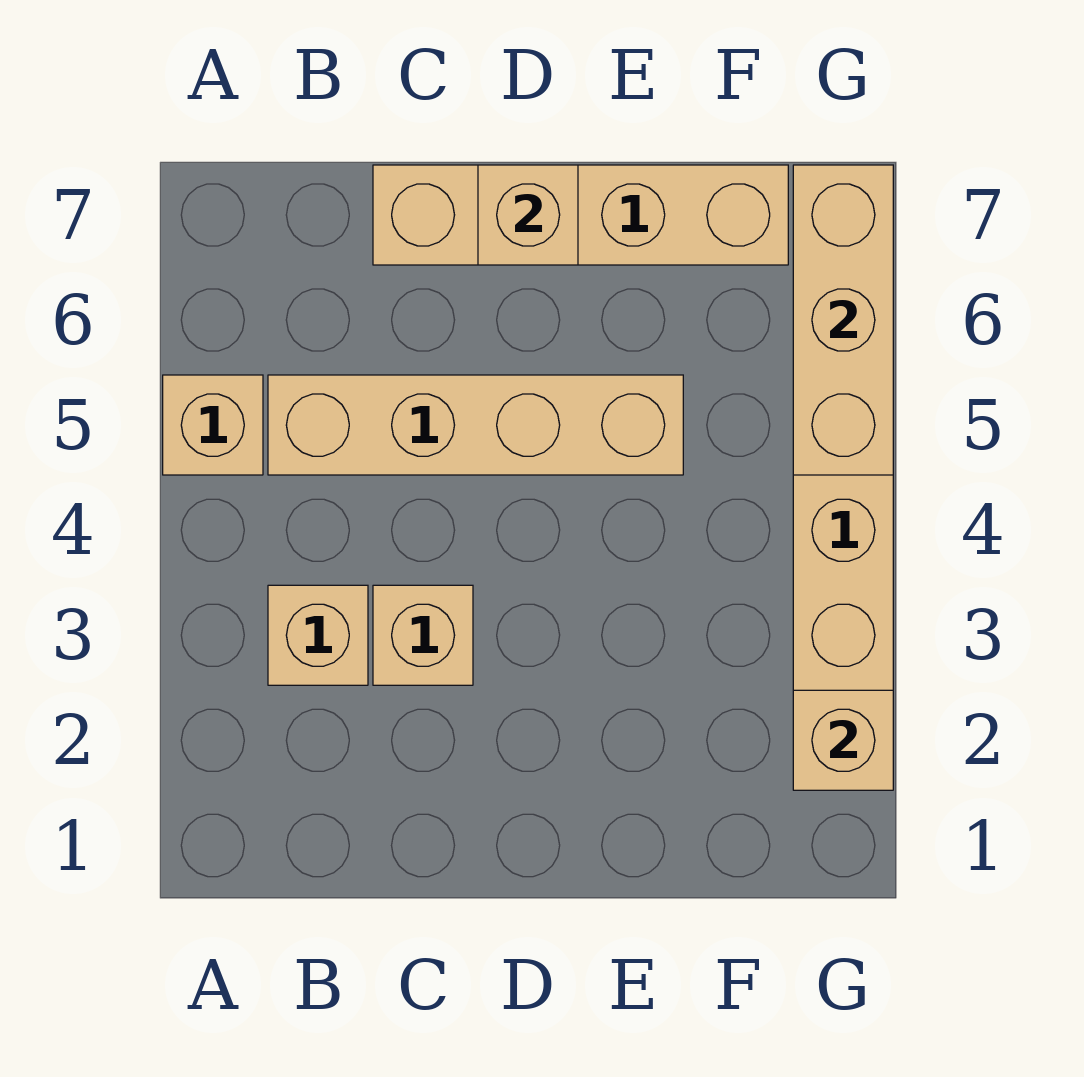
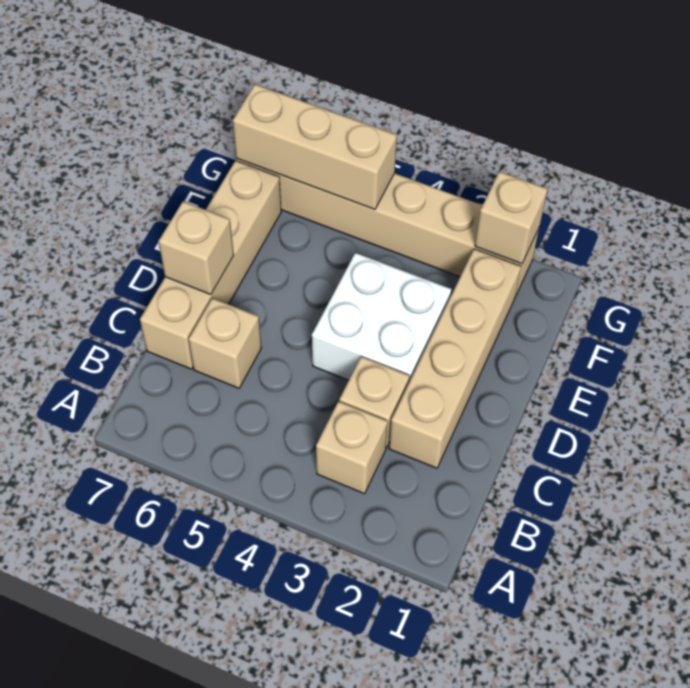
tan brick A5 level 1 -> tan brick C6 level 1
tan brick B5:E5 level 1 -> tan brick C2:F2 level 1
none -> white brick D3:E4 level 1

